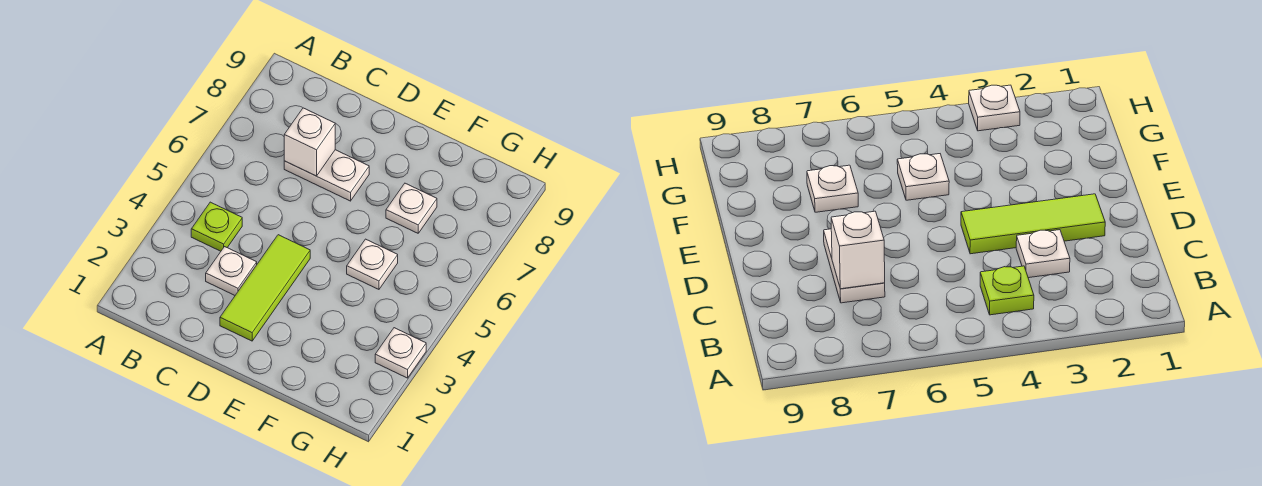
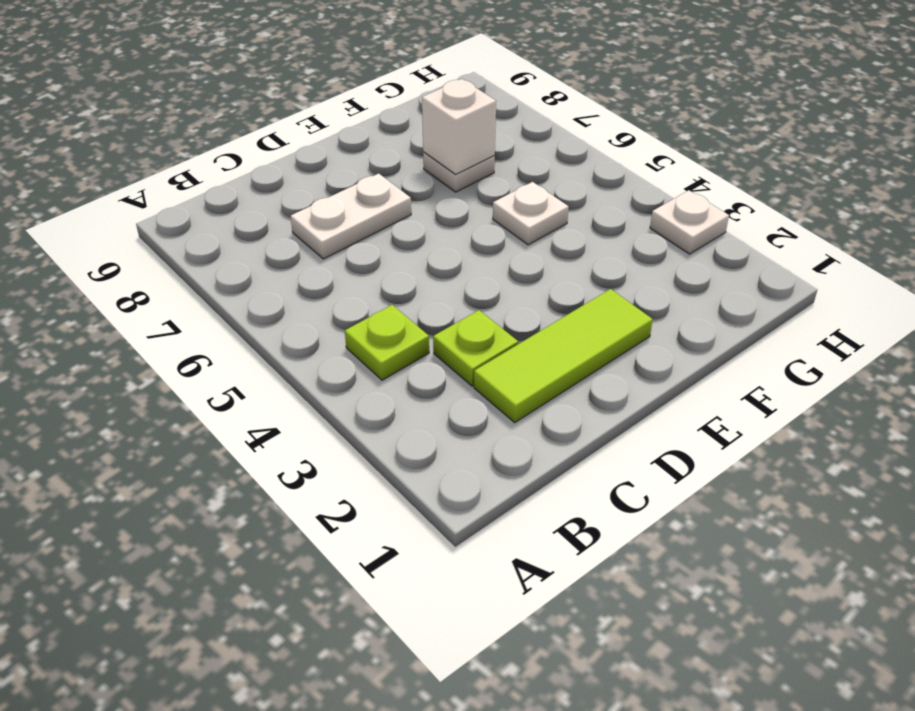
white plate C3 level 1 -> lime plate C3 level 1
white brick C7 level 2 -> white brick F7 level 2
lime tile D2:D4 level 1 -> lime tile C2:E2 level 1

